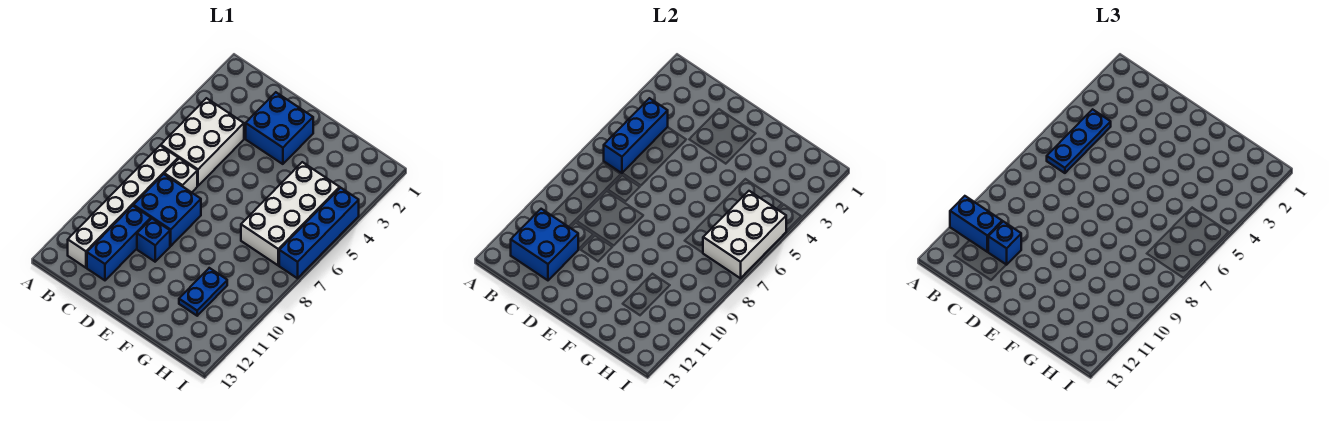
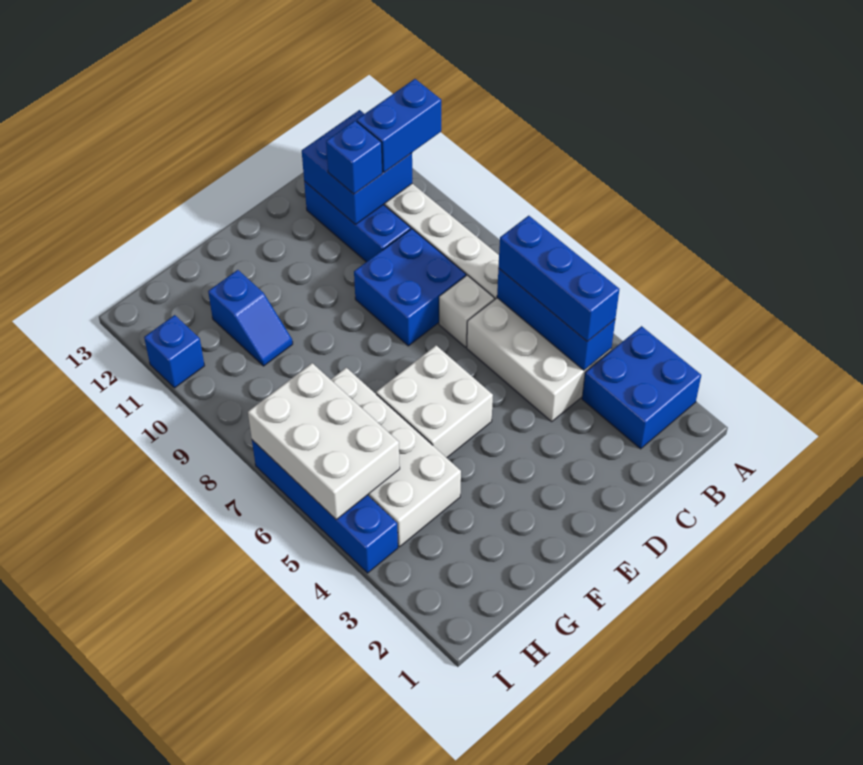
blue plate B4:B6 level 3 -> blue brick B4:B6 level 3
blue brick D2:E3 level 1 -> blue brick A2:B3 level 1
blue brick D10 level 1 -> blue brick I11 level 1
none -> white brick E5:F6 level 1
blue plate G10:G11 level 1 -> blue slope G10:G11 level 1 top 11

